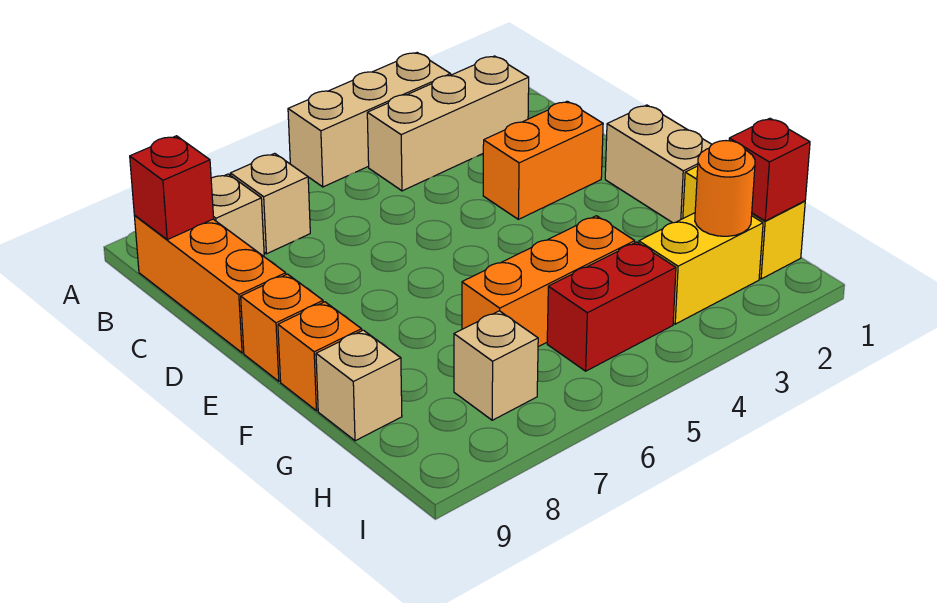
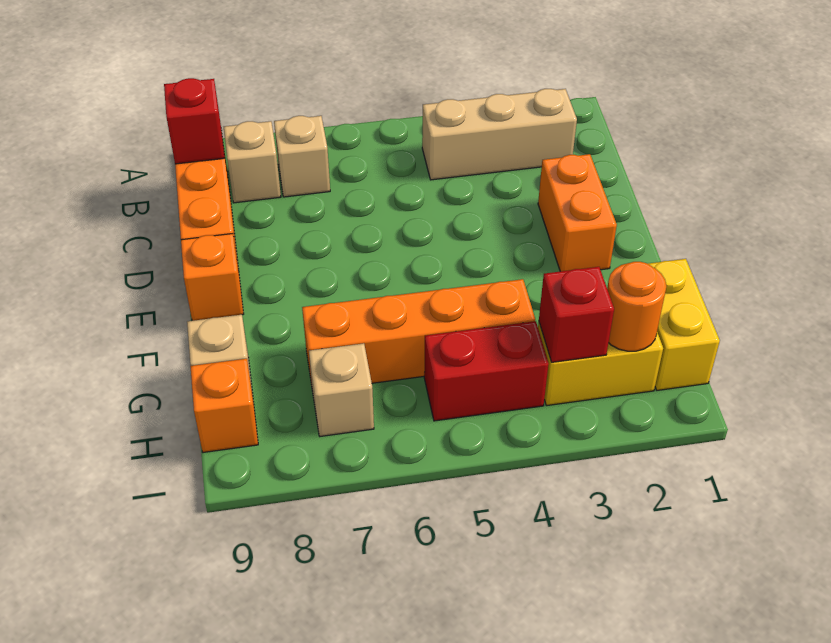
tan brick A3:A5 level 1 -> none
orange brick D2:D3 level 1 -> orange brick D2:E2 level 1
tan brick E1:F1 level 1 -> none
orange brick F9 level 1 -> orange brick H9 level 1
orange brick G4:G6 level 1 -> orange brick G4:G7 level 1
red brick H1 level 2 -> red brick H3 level 2

